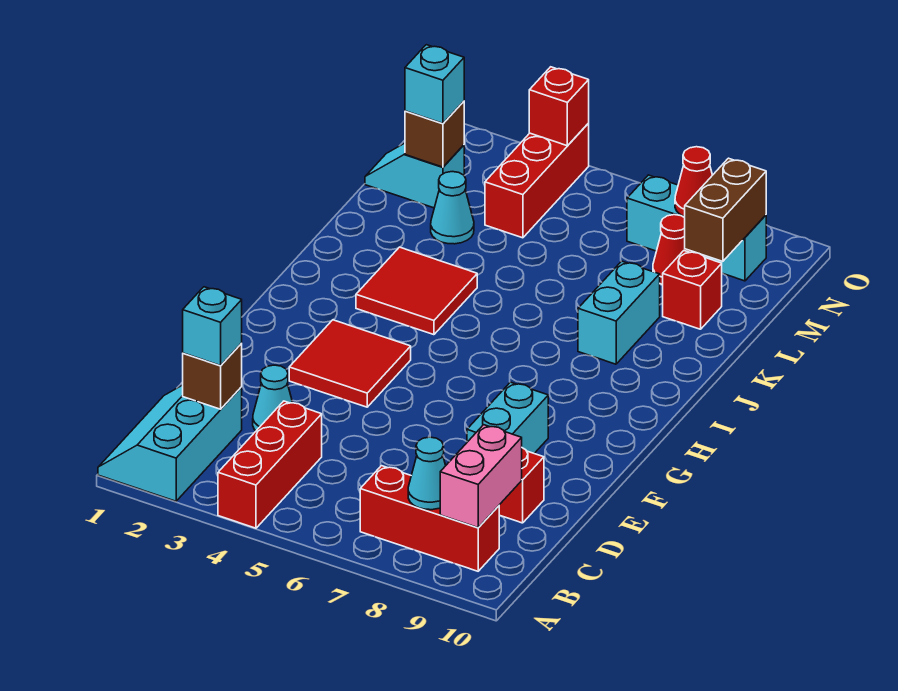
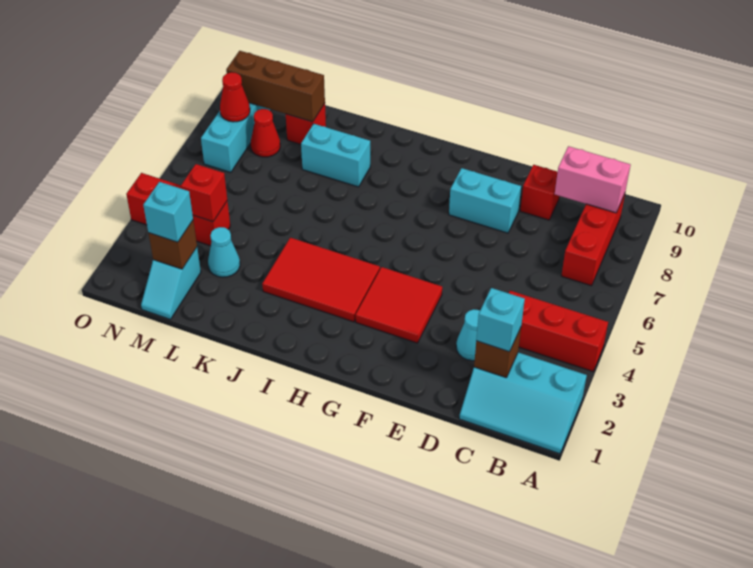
cyan cone B8 level 2 -> none
red tile I3:J4 level 1 -> red tile H3:J4 level 1
brown brick M9:N9 level 2 -> brown brick L9:N9 level 2
red brick O4 level 2 -> red brick M4 level 2

